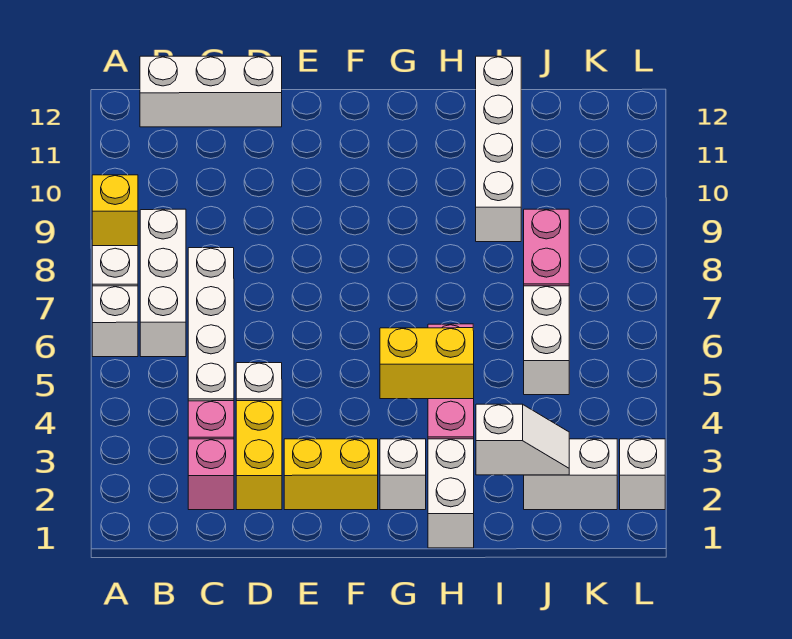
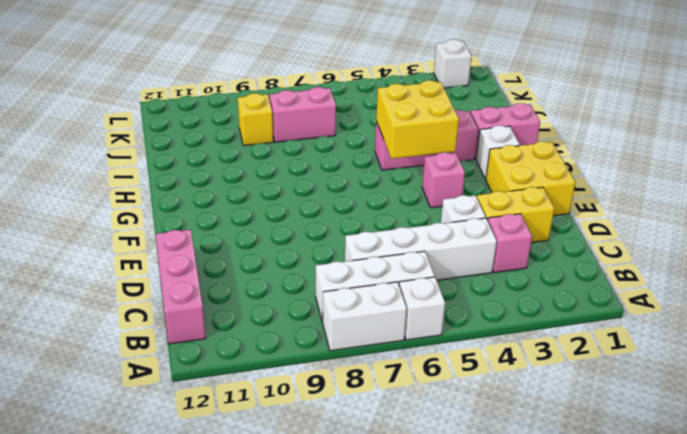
yellow brick A8 level 2 -> yellow brick J9 level 1
white brick B12:D12 level 1 -> pink brick B12:D12 level 1
pink brick C2 level 1 -> pink brick F4 level 1
yellow brick E2:F2 level 1 -> yellow brick E1:F2 level 1
yellow brick G4:H4 level 2 -> yellow brick G4:H5 level 2
white brick H1:H2 level 1 -> pink brick H1:H2 level 1
white slope I2:J2 level 2 top I -> none
white brick I9:I12 level 1 -> none
white brick J2:K2 level 1 -> none
white brick J5:J6 level 1 -> none

